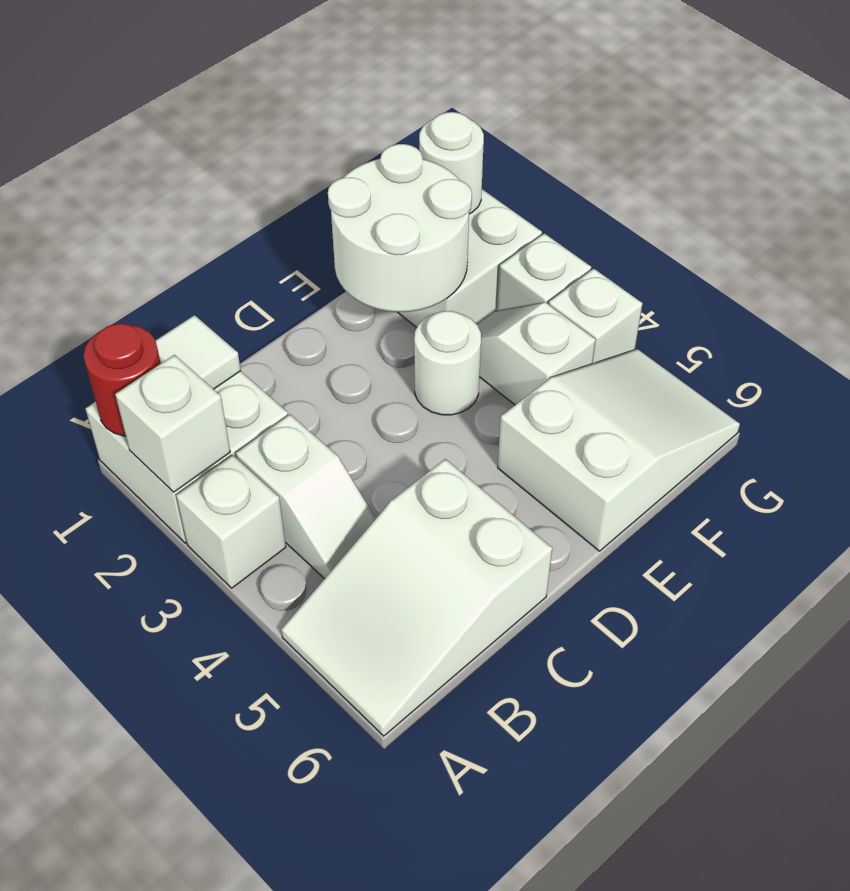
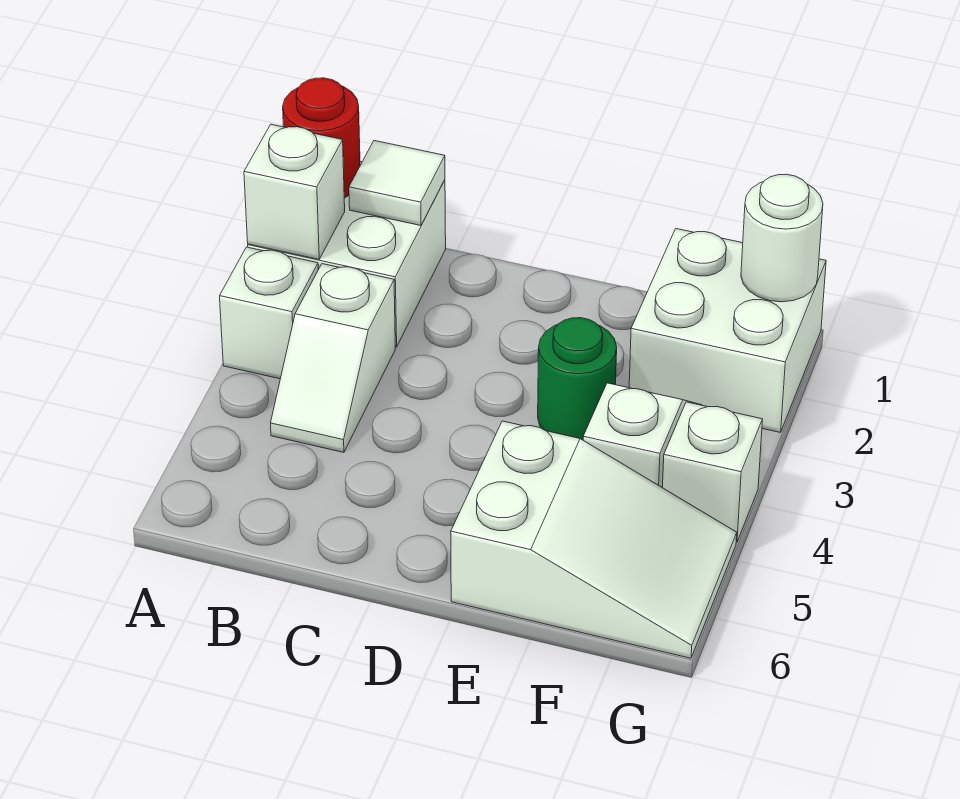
white slope A5:C6 level 1 top C -> none
white round brick E1:F2 level 2 -> none
white round brick E3 level 1 -> green round brick E3 level 1
white brick G3 level 1 -> none

